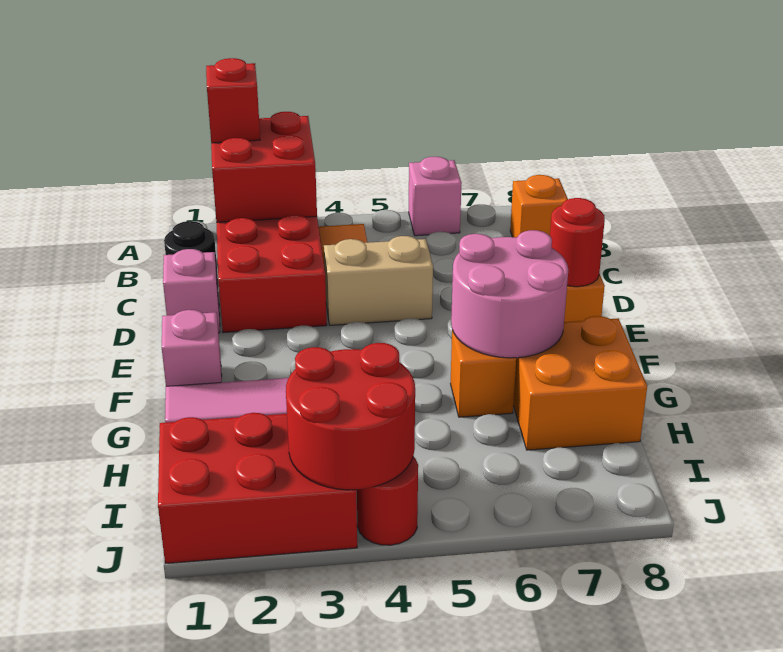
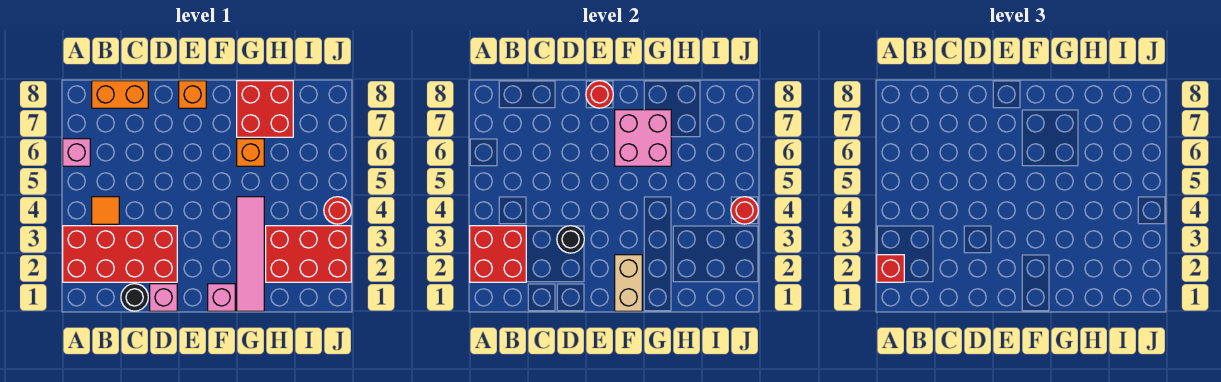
orange brick B8 level 1 -> orange brick B8:C8 level 1
none -> black round brick D3 level 2
tan brick D4:D5 level 1 -> tan brick F1:F2 level 2
pink round brick F6:G7 level 2 -> pink brick F6:G7 level 2
orange brick G7:H8 level 1 -> red brick G7:H8 level 1
red brick I1:J3 level 1 -> red brick H2:J3 level 1
red round brick I3:J4 level 2 -> red round brick J4 level 2

